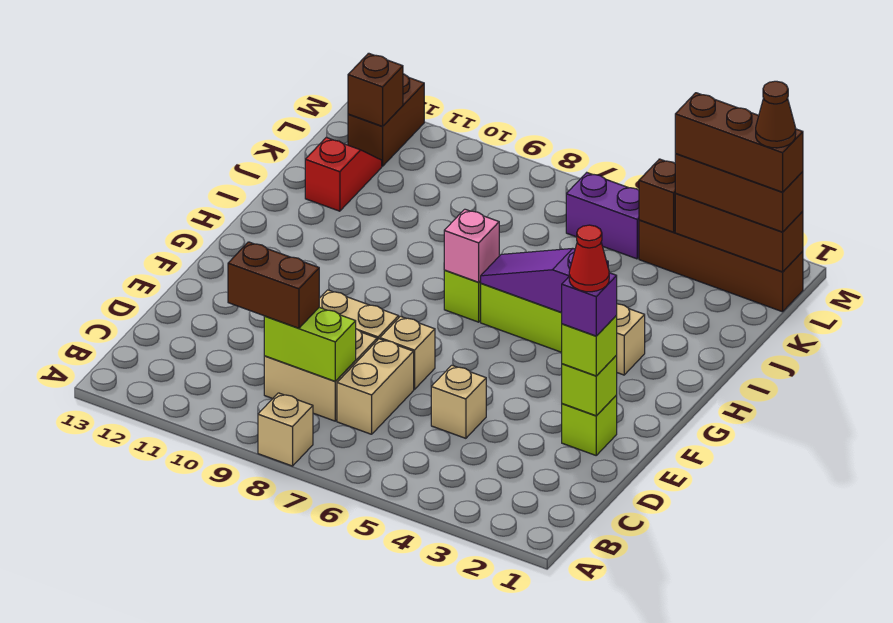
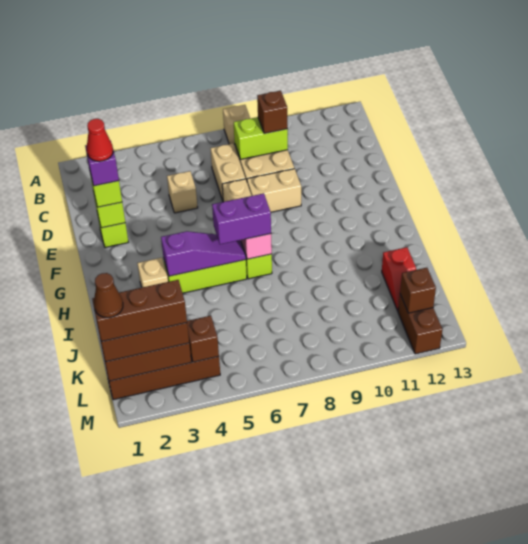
brown brick C9:C10 level 3 -> brown brick C9 level 3
purple brick L5:L6 level 1 -> purple brick H6:H7 level 3

